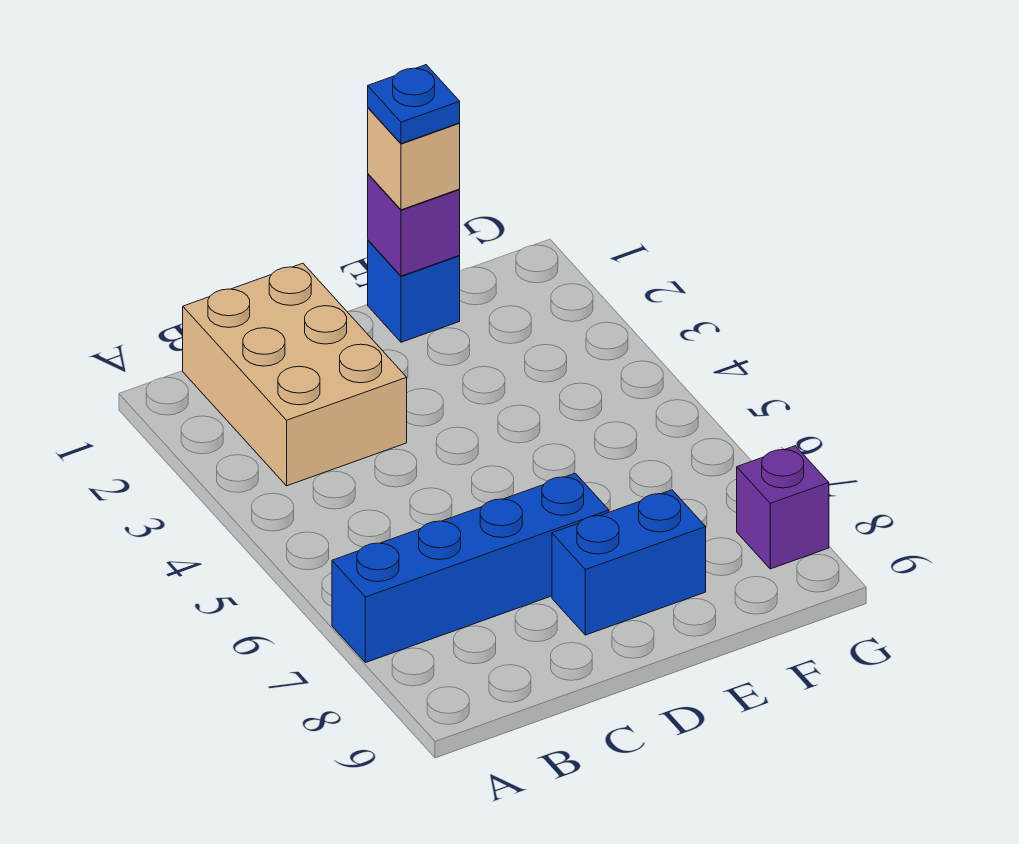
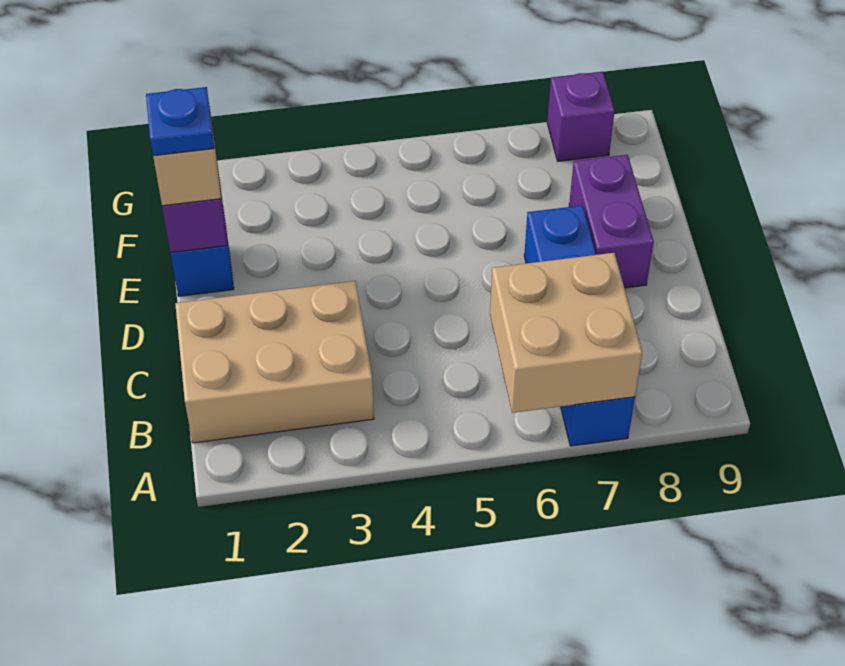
none -> tan brick A6:B7 level 2
blue brick D8:E8 level 1 -> purple brick D8:E8 level 1

